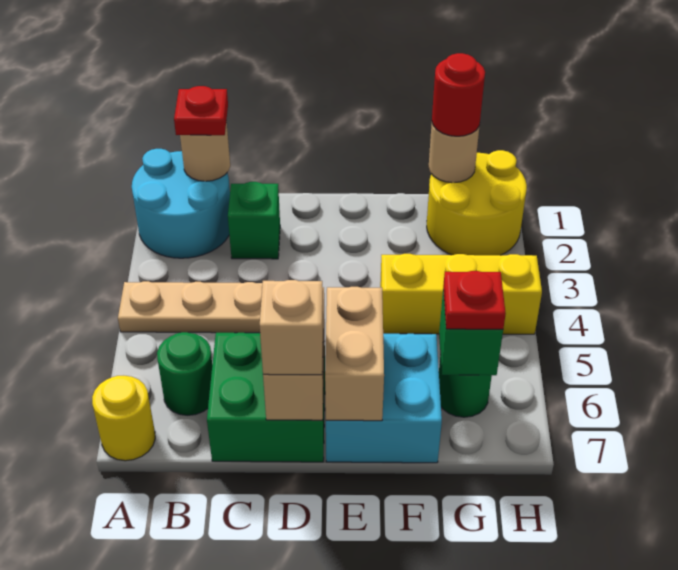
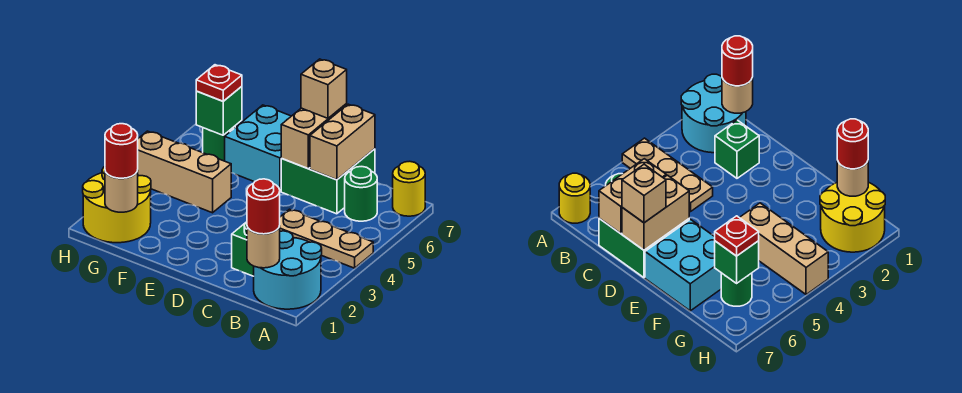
red plate B1 level 3 -> red round brick B1 level 3
tan brick E6:E7 level 2 -> tan brick C6:C7 level 2
yellow brick F4:H4 level 1 -> tan brick F4:H4 level 1

